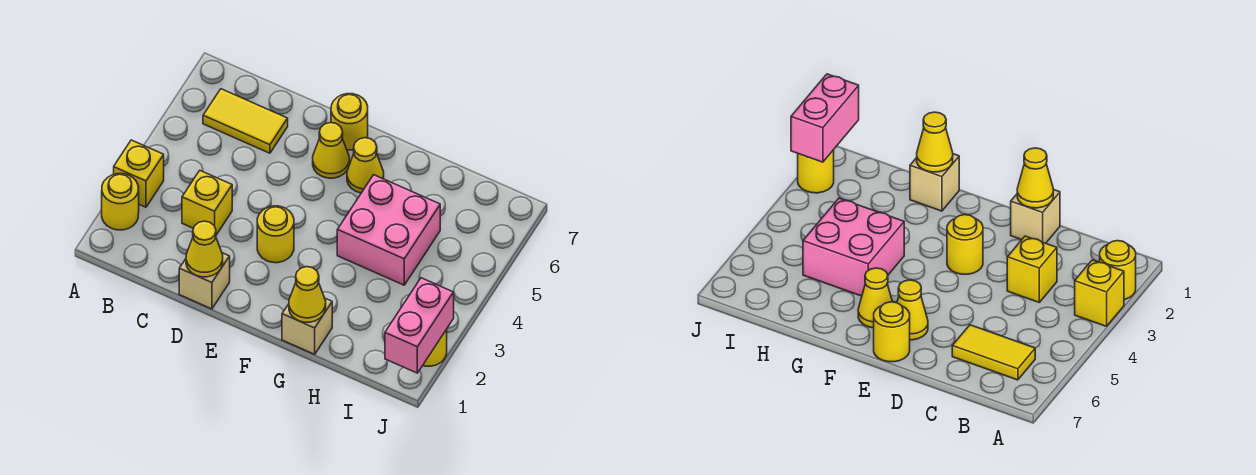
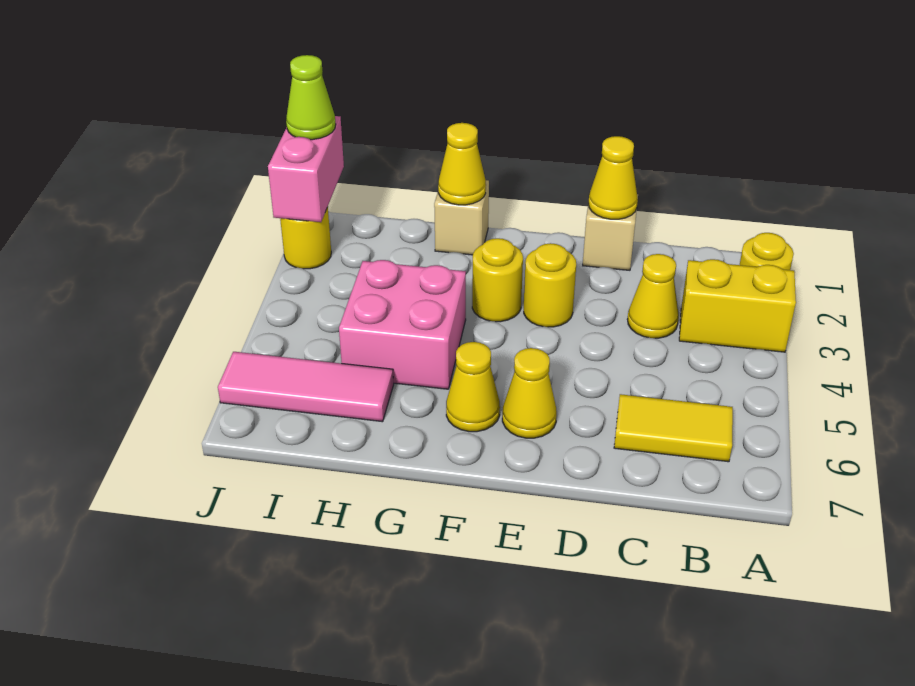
yellow brick A3 level 1 -> yellow brick A3:B3 level 1
yellow brick C3 level 1 -> yellow cone C3 level 1
yellow round brick E7 level 1 -> yellow round brick F3 level 1
none -> pink tile H6:J6 level 1
none -> lime cone J1 level 3

